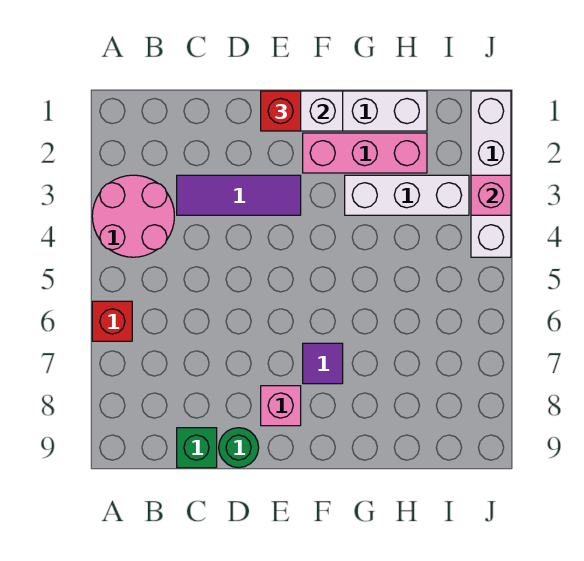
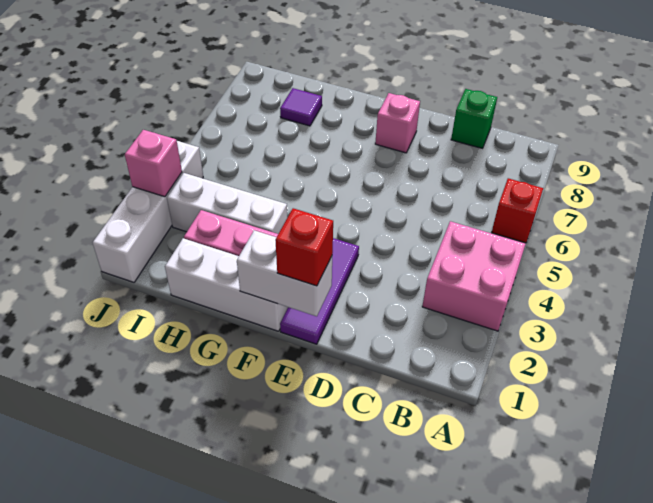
pink round brick A3:B4 level 1 -> pink brick A3:B4 level 1
purple tile C3:E3 level 1 -> purple tile E1:E3 level 1
green round brick D9 level 1 -> none
purple tile F7 level 1 -> purple tile H8 level 1

